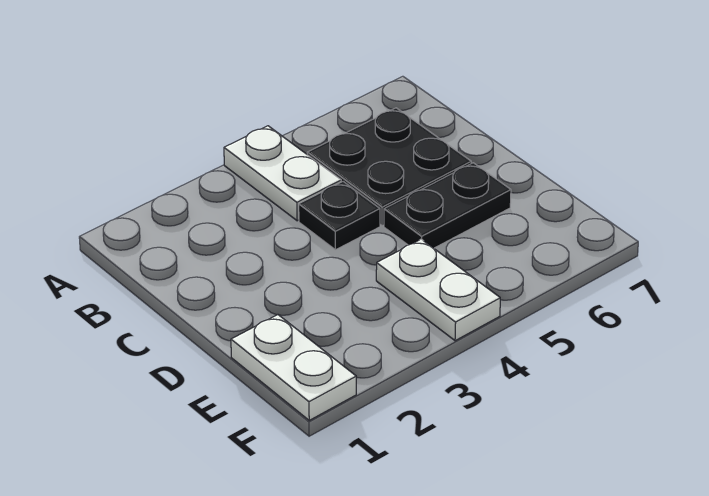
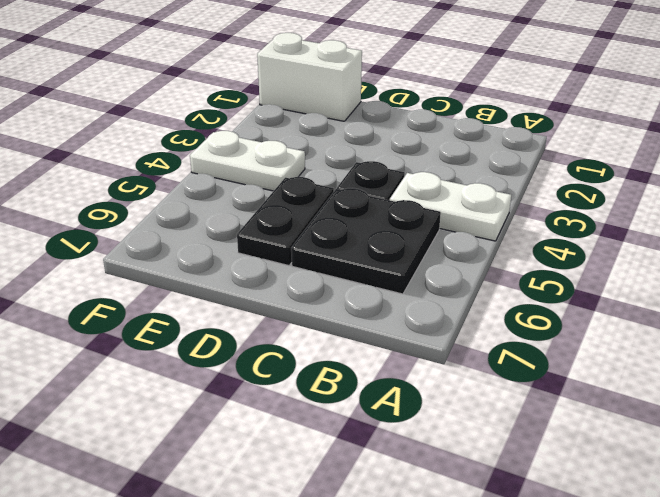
white plate E1:F1 level 1 -> white brick E1:F1 level 1

